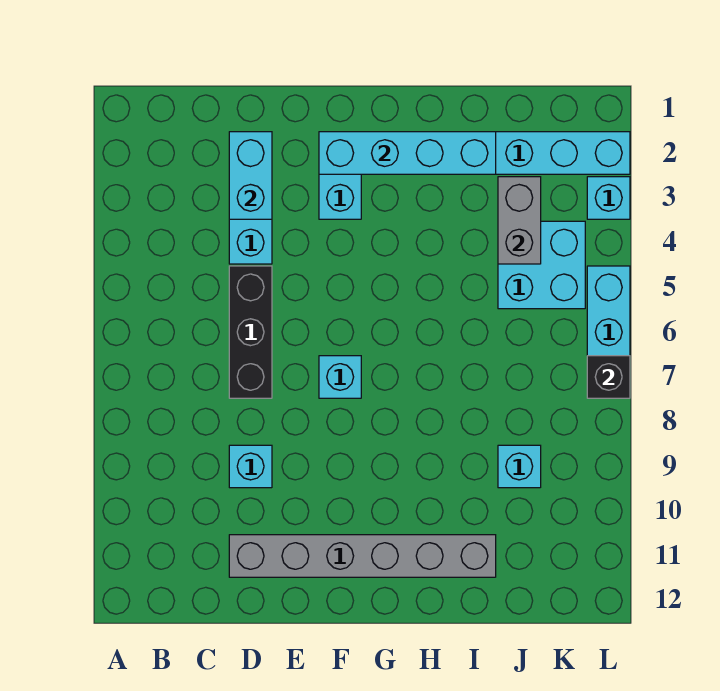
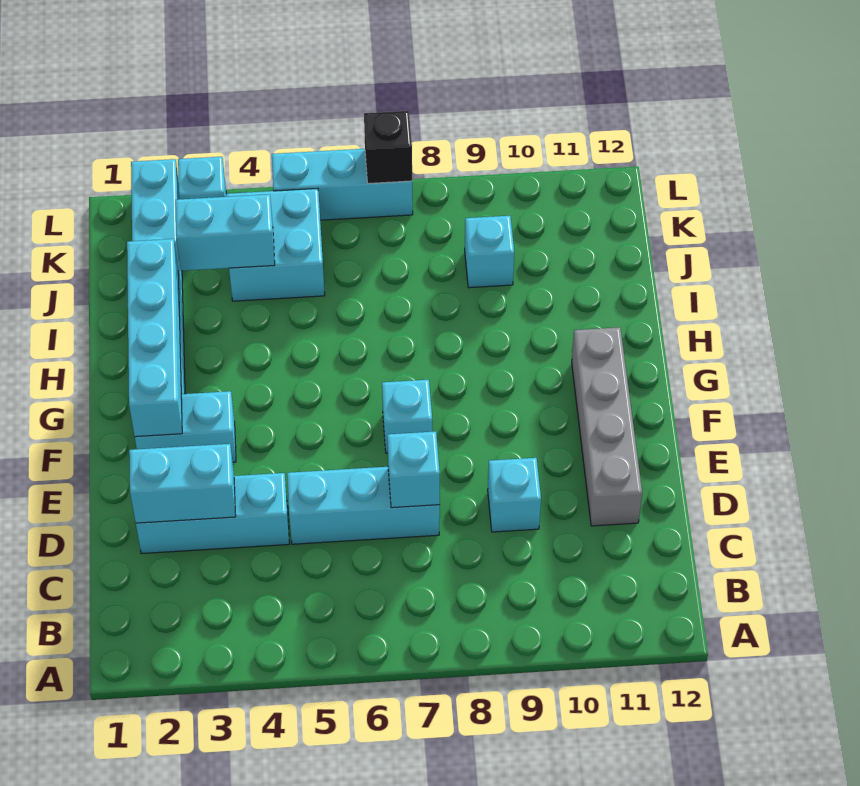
black brick D5:D7 level 1 -> cyan brick D5:D7 level 1
none -> cyan brick D7 level 2
grey brick D11:I11 level 1 -> grey brick D11:G11 level 1
grey brick J3:J4 level 2 -> cyan brick J3:J4 level 2

